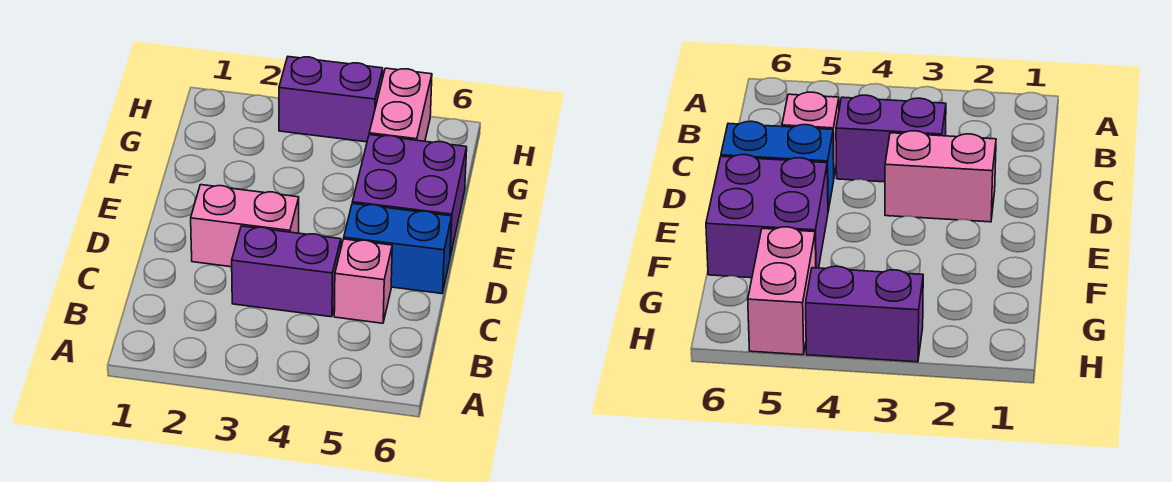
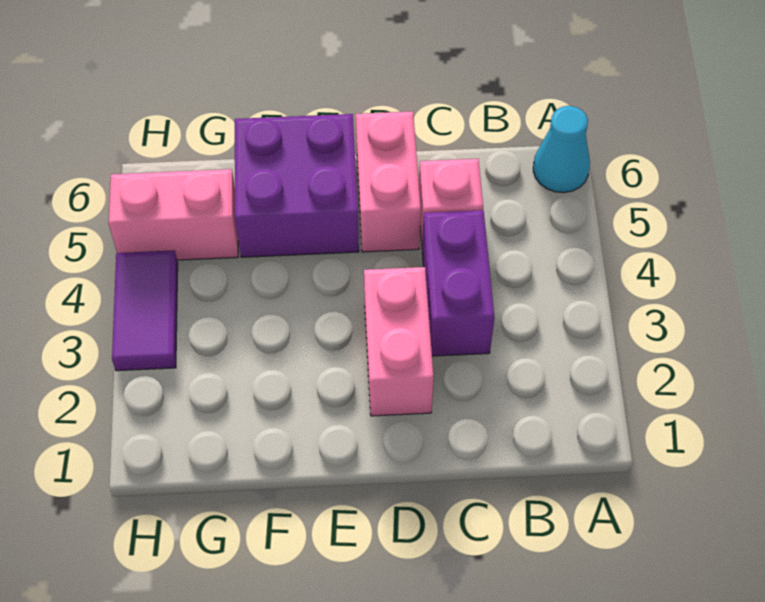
none -> cyan cone A6 level 1
blue brick D5:D6 level 1 -> pink brick D5:D6 level 1
purple brick H3:H4 level 1 -> purple tile H3:H4 level 1

